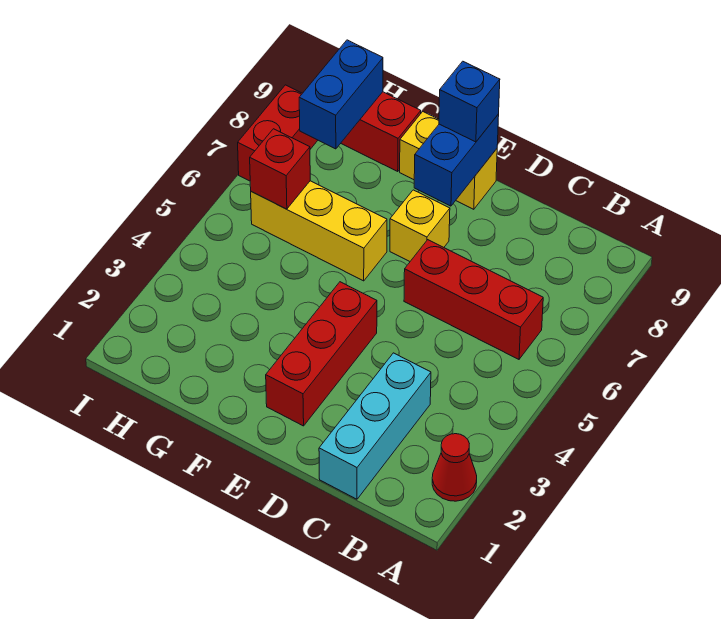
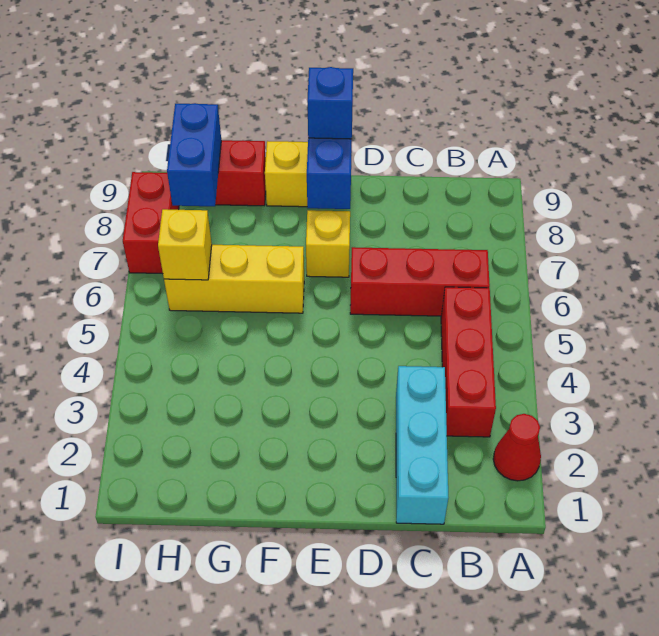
red brick E2:E4 level 1 -> red brick B3:B5 level 1
red brick H6 level 2 -> yellow brick H6 level 2

